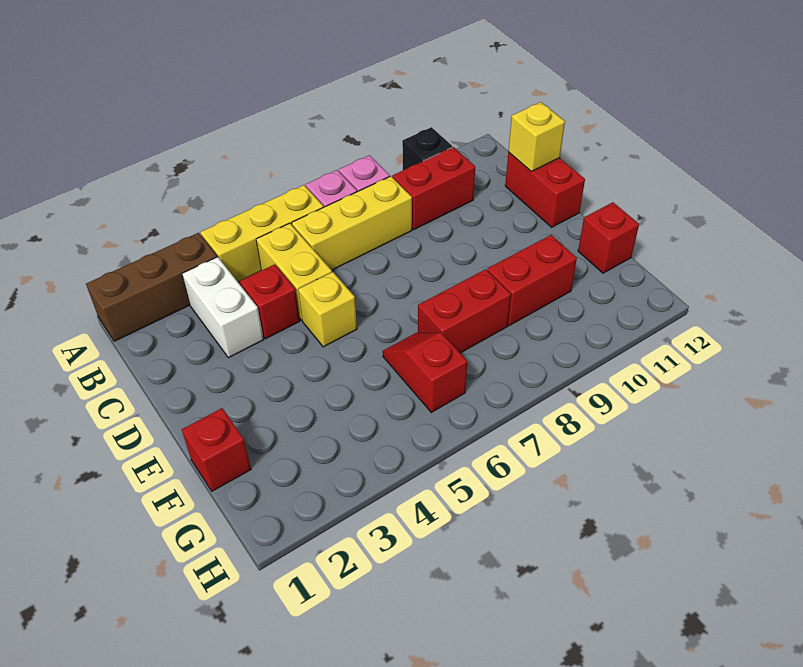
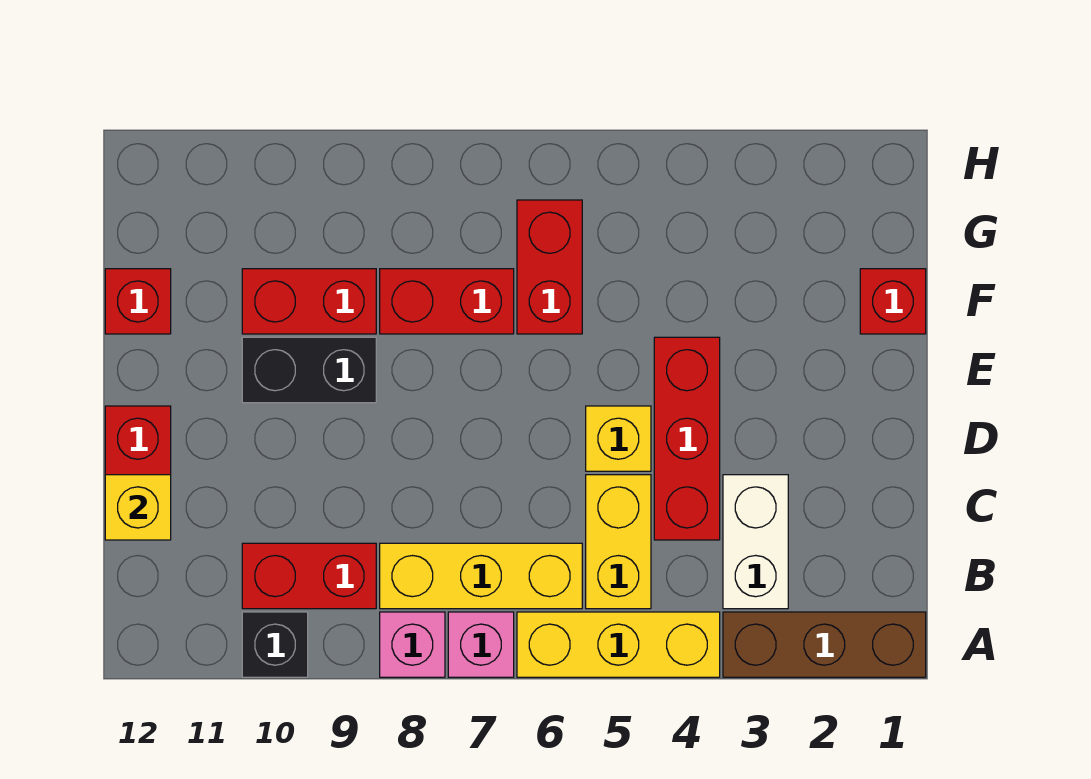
red brick C4 level 1 -> red brick C4:E4 level 1
none -> black brick E9:E10 level 1
red slope F6:G6 level 1 top G -> red brick F6:G6 level 1

